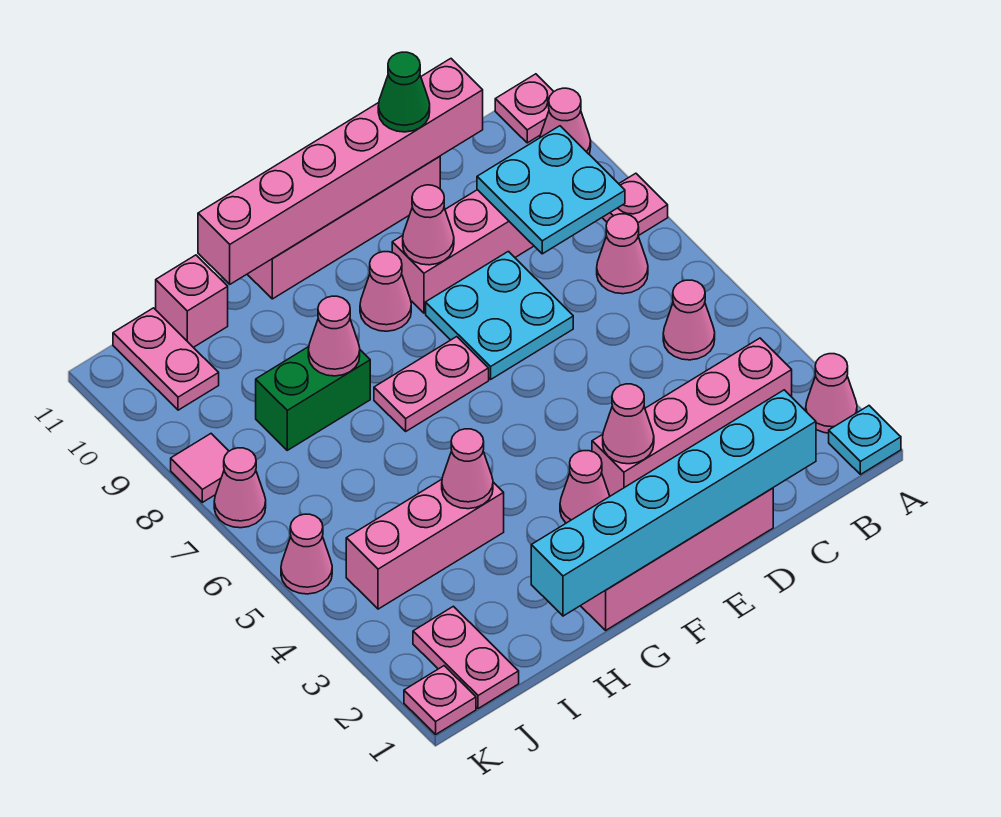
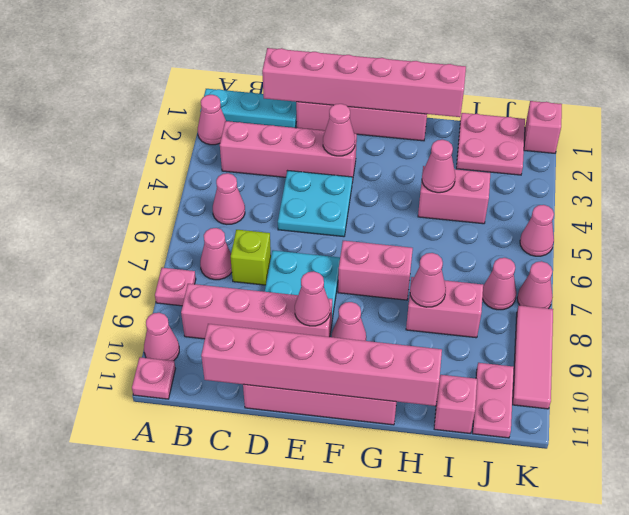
cyan plate A1 level 1 -> cyan plate A1:C1 level 1
cyan plate B8:C9 level 2 -> cyan plate D4:E5 level 1
cyan brick C1:H1 level 2 -> pink brick C1:H1 level 2
none -> lime brick C7 level 1
green cone D11 level 3 -> none
pink cone F3 level 1 -> pink cone J7 level 1
pink plate F7:G7 level 1 -> pink brick F7:G7 level 1
pink brick H4:J4 level 1 -> pink brick H4:I4 level 1
green brick H8:I8 level 1 -> pink brick H8:I8 level 1
pink plate J1:J2 level 1 -> pink plate I1:J2 level 1
pink plate K1 level 1 -> pink brick K1 level 1
pink tile K8 level 1 -> pink tile K8:K10 level 1

